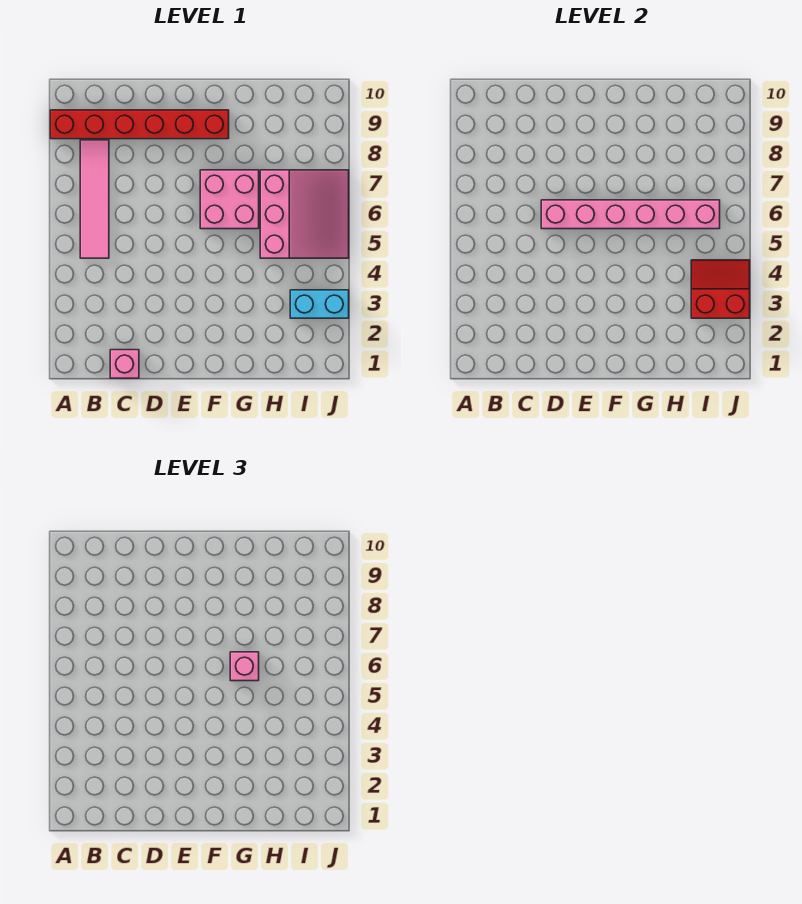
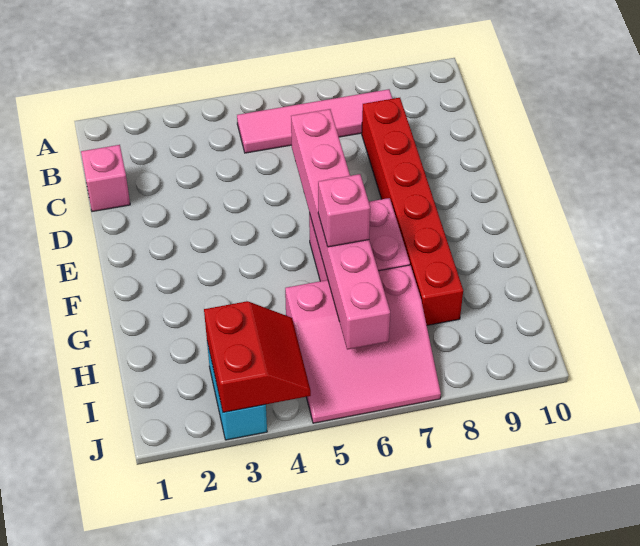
red brick A9:F9 level 1 -> red brick C8:H8 level 1

